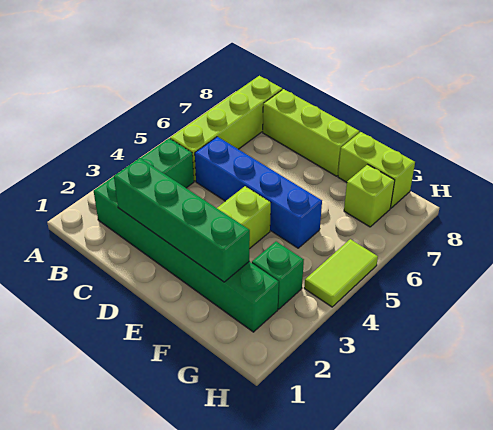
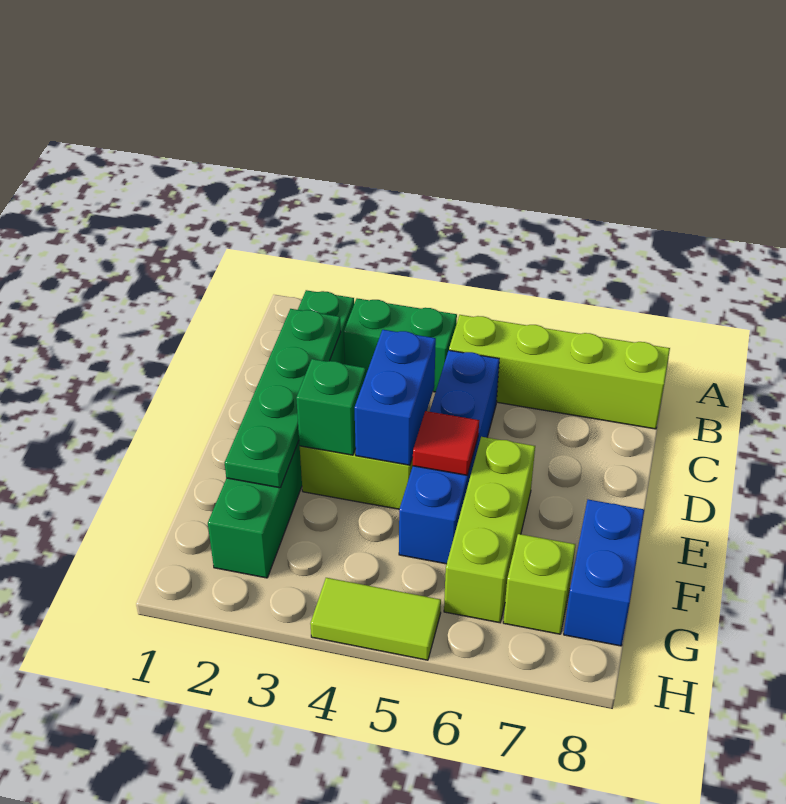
green brick C2:F2 level 2 -> green plate C2:F2 level 2
lime brick C8:E8 level 1 -> lime brick E6:G6 level 1
none -> blue brick D4:E4 level 2
none -> red tile E5 level 2
lime brick F8:G8 level 1 -> blue brick F8:G8 level 1
green brick G3 level 1 -> green brick E3 level 2

